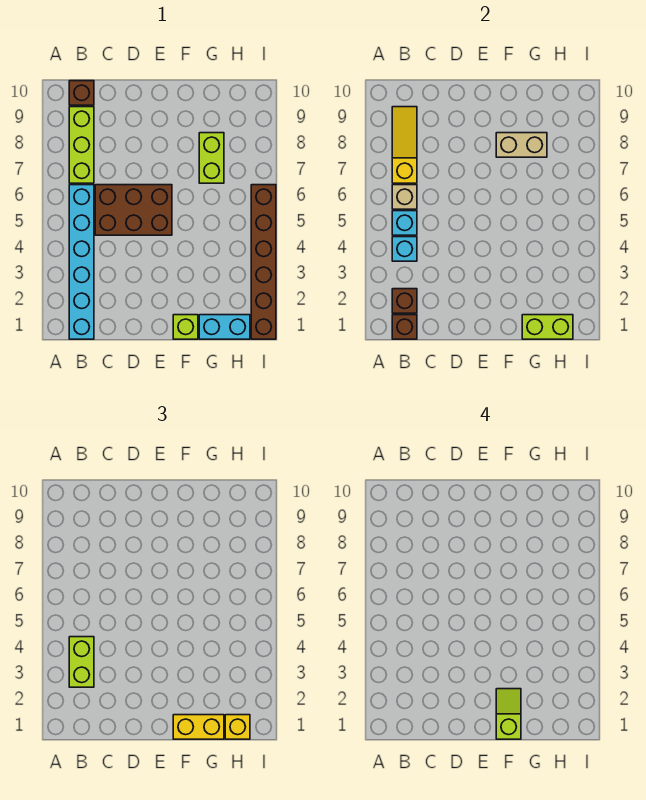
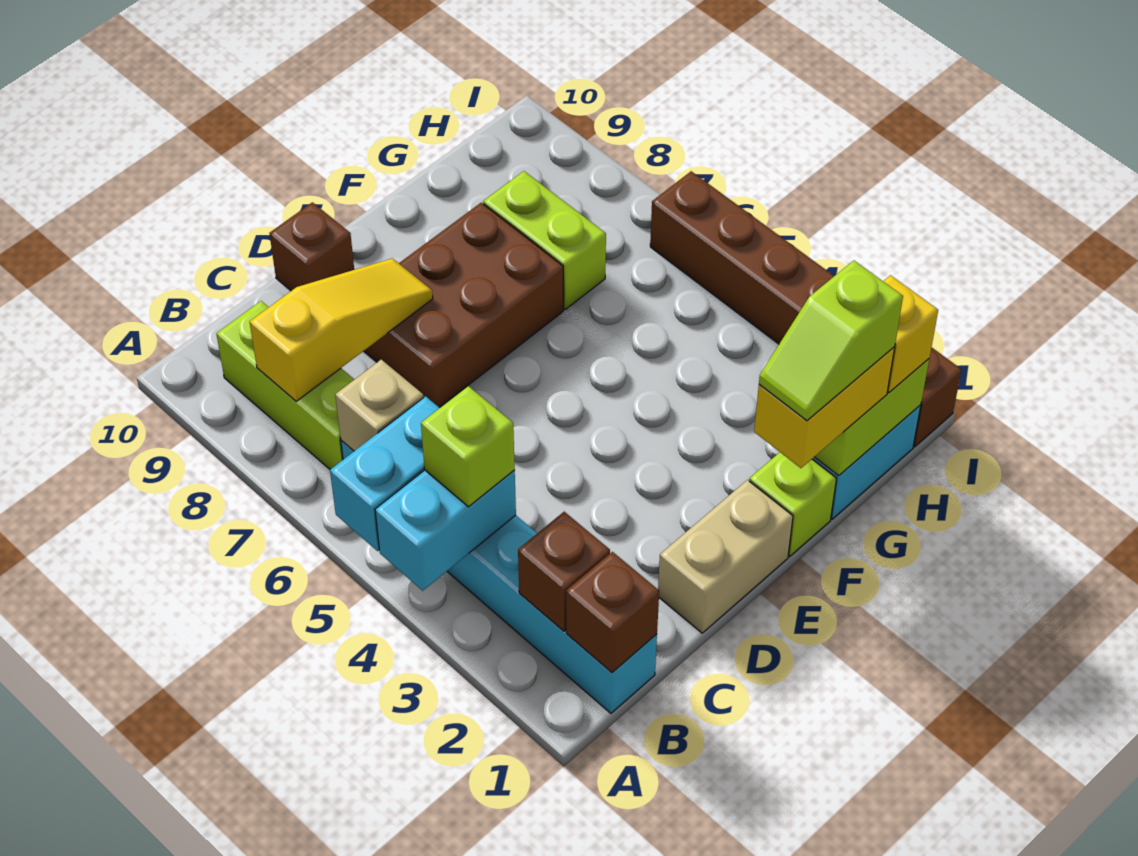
lime brick B3:B4 level 3 -> lime brick B4 level 3
cyan brick B4 level 2 -> cyan brick A4:B4 level 2
cyan brick B5 level 2 -> cyan brick A5:B5 level 2
yellow slope B7:B9 level 2 top 7 -> yellow slope B8:D8 level 2 top B
brown brick B10 level 1 -> brown brick D10 level 1
brown brick C5:E6 level 1 -> brown brick D7:F8 level 1
lime slope F1:F2 level 4 top 1 -> lime slope F1:G1 level 4 top G
tan brick F8:G8 level 2 -> tan brick D1:E1 level 1

